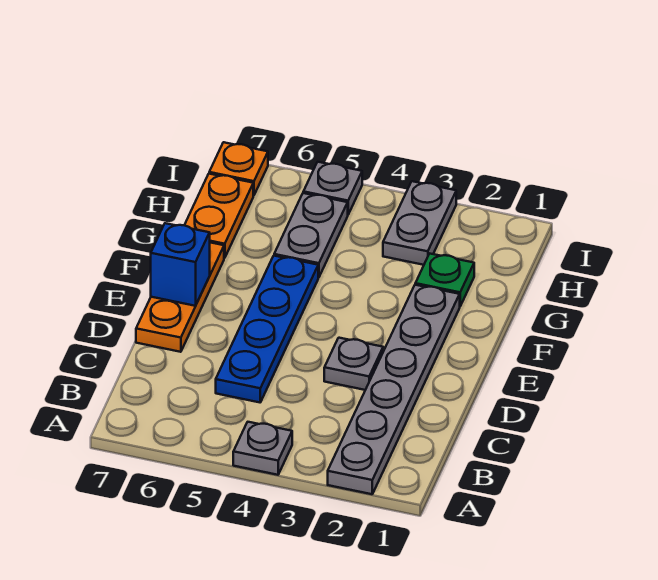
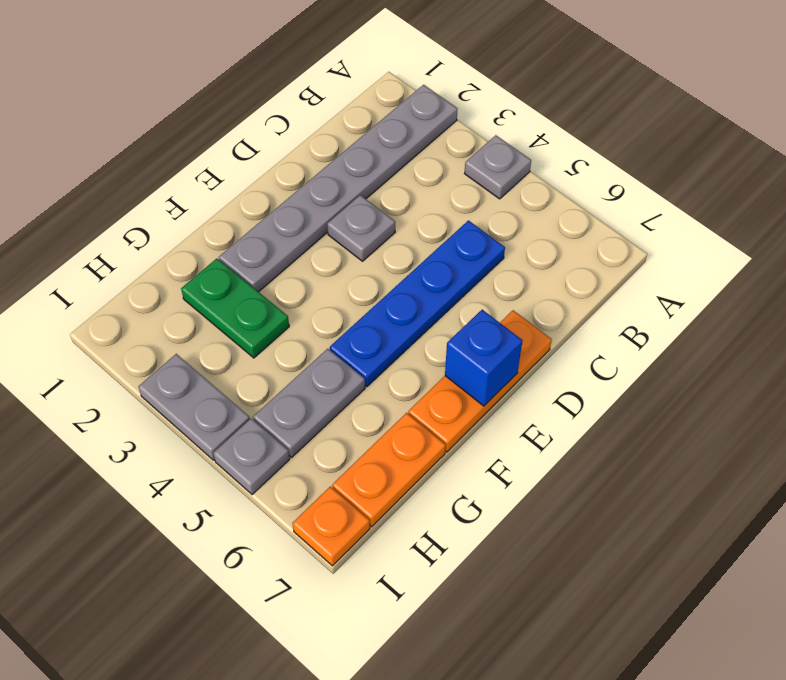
green plate G2 level 1 -> green plate G2:G3 level 1
grey plate H3:I3 level 1 -> grey plate I3:I4 level 1

